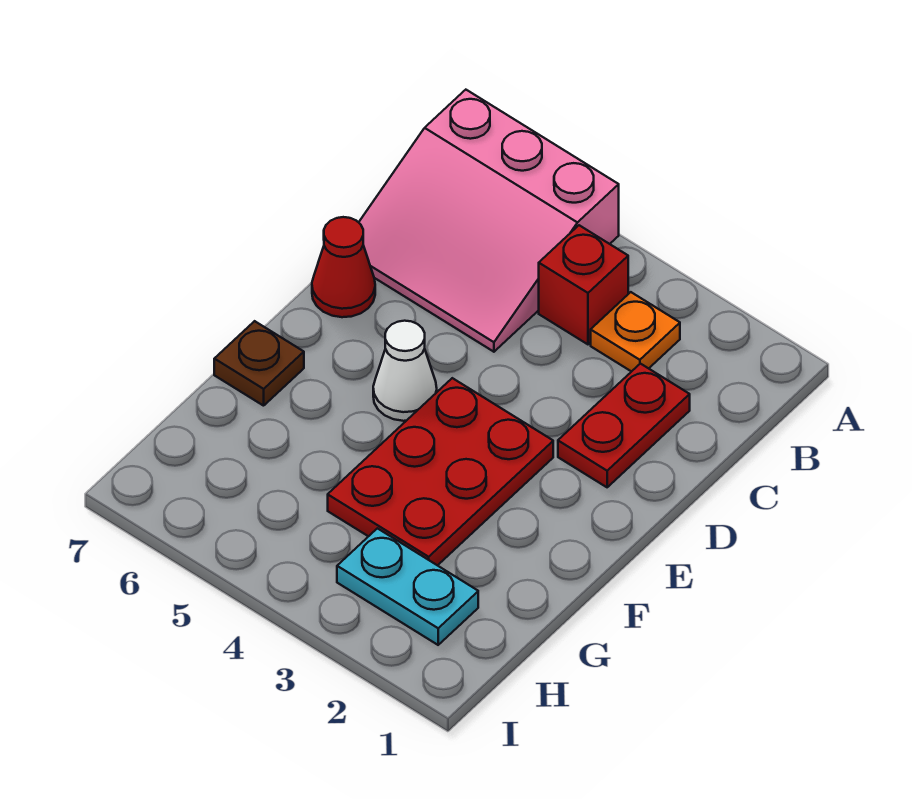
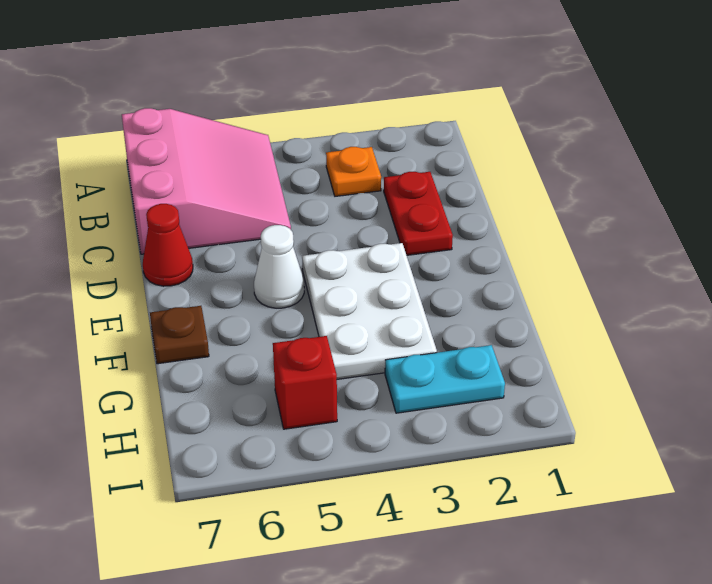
pink slope A5:C7 level 1 top A -> pink slope A5:C7 level 1 top 7
red brick B4 level 1 -> red brick H5 level 1
red plate E3:G4 level 1 -> white plate E3:G4 level 1

